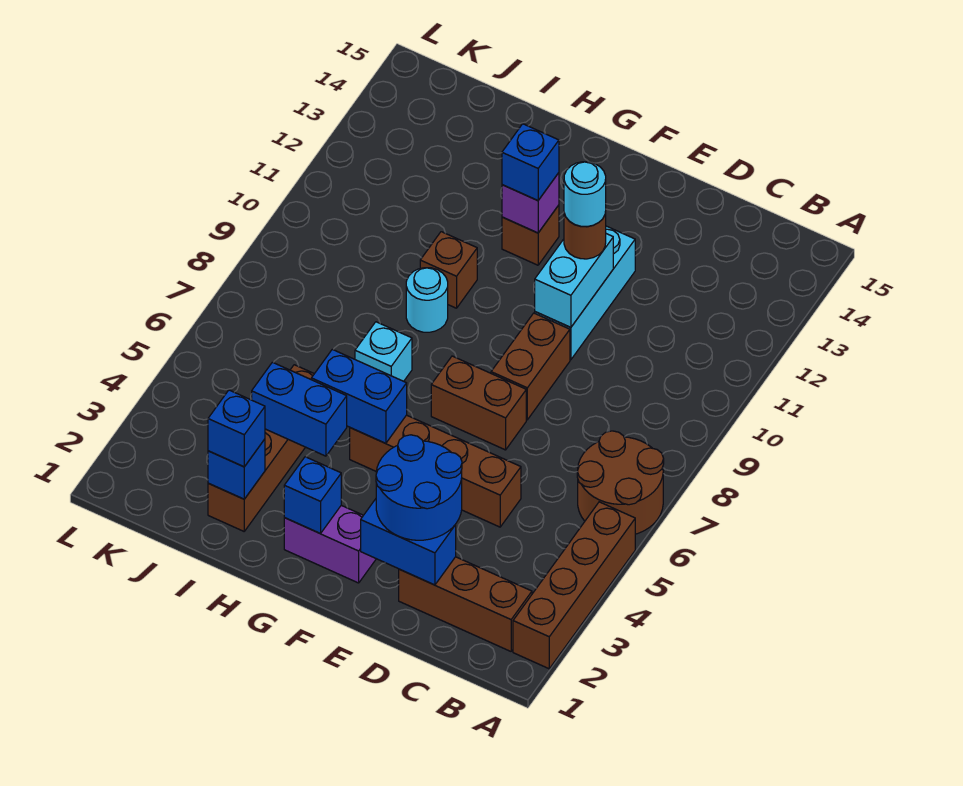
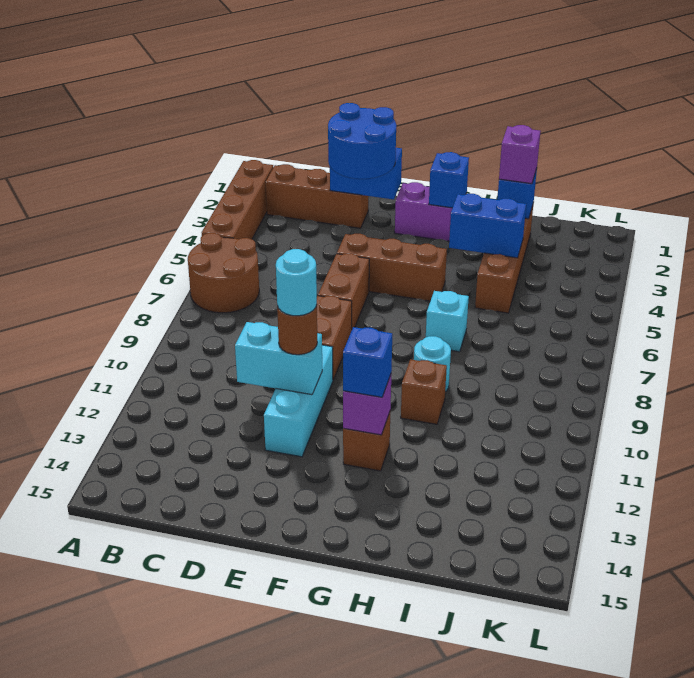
brown brick D5:G5 level 1 -> brown brick E5:G5 level 1
brown brick E7:F7 level 1 -> brown brick E6:E7 level 1
cyan brick E10:E11 level 2 -> cyan brick D11:E11 level 2
blue brick G5:H5 level 2 -> none
blue brick I2 level 3 -> purple brick I2 level 3

